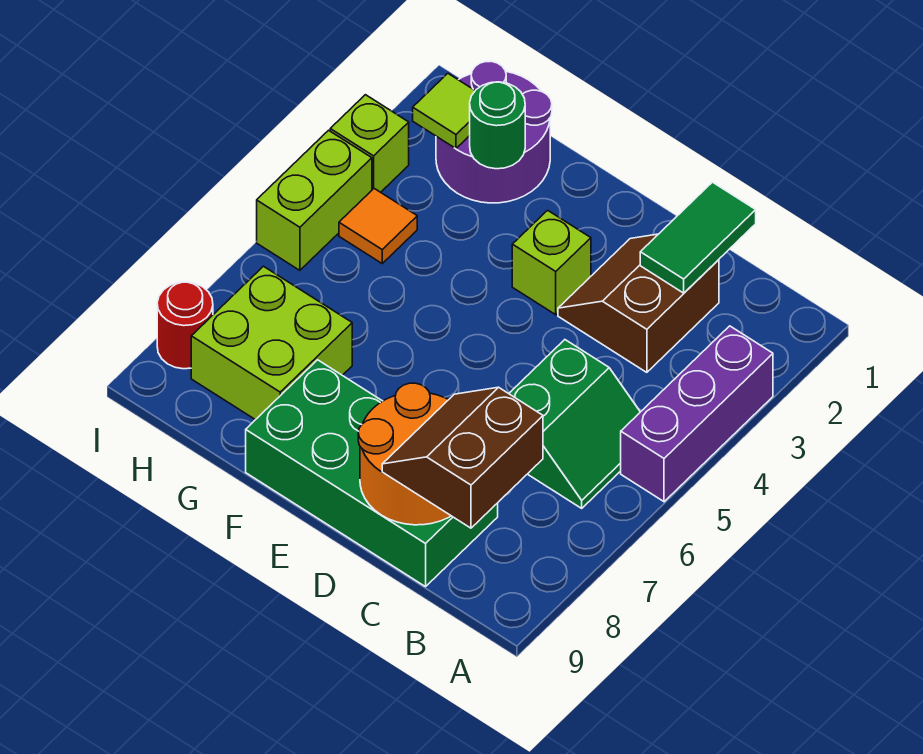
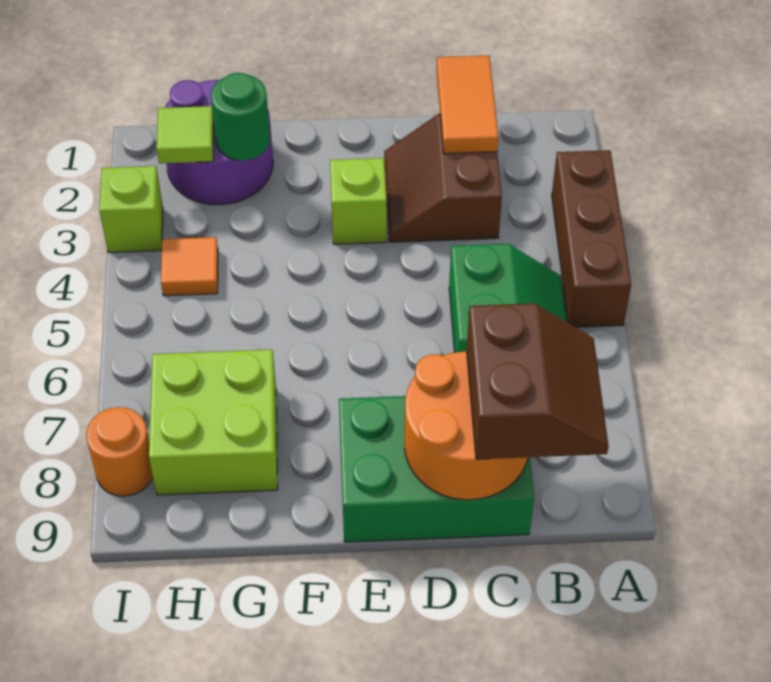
purple brick A3:A5 level 1 -> brown brick A3:A5 level 1
brown slope B8:C9 level 3 top B -> brown slope B8:C9 level 3 top C
green tile C1:C2 level 2 -> orange tile C1:C2 level 2
green brick C8:F9 level 1 -> green brick C8:E9 level 1
lime brick I4:I5 level 1 -> none
red round brick I8 level 1 -> orange round brick I8 level 1

